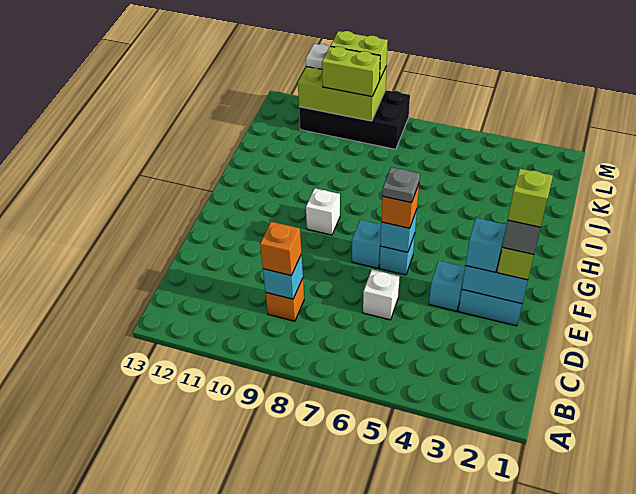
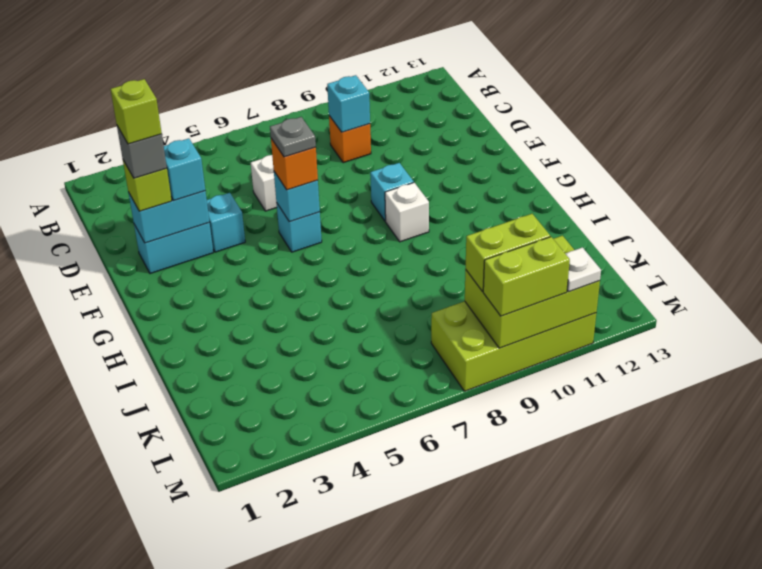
orange brick C9 level 3 -> none
cyan brick F7 level 1 -> cyan brick F9 level 1
black brick L8:M11 level 1 -> lime brick L8:M11 level 1

